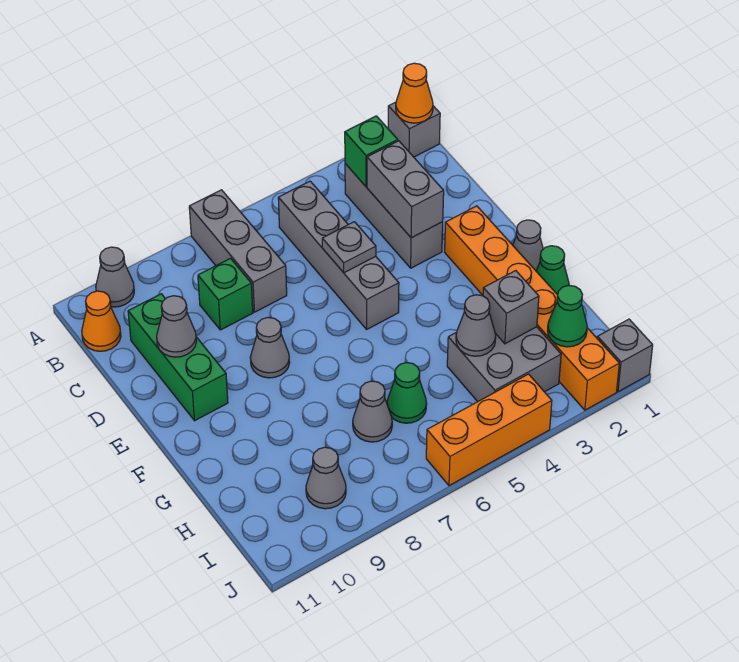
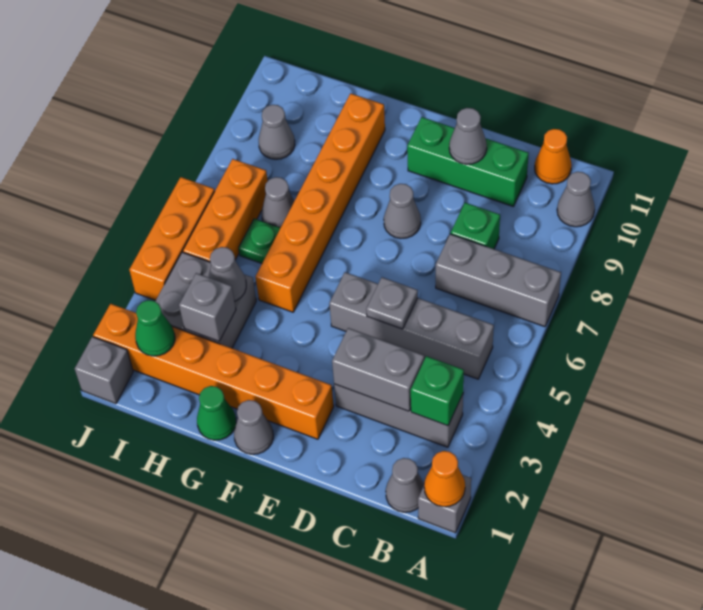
none -> grey cone B1 level 1
none -> orange brick G5:G10 level 1
green cone H6 level 1 -> green plate H6 level 1
none -> orange brick I5:I7 level 1

